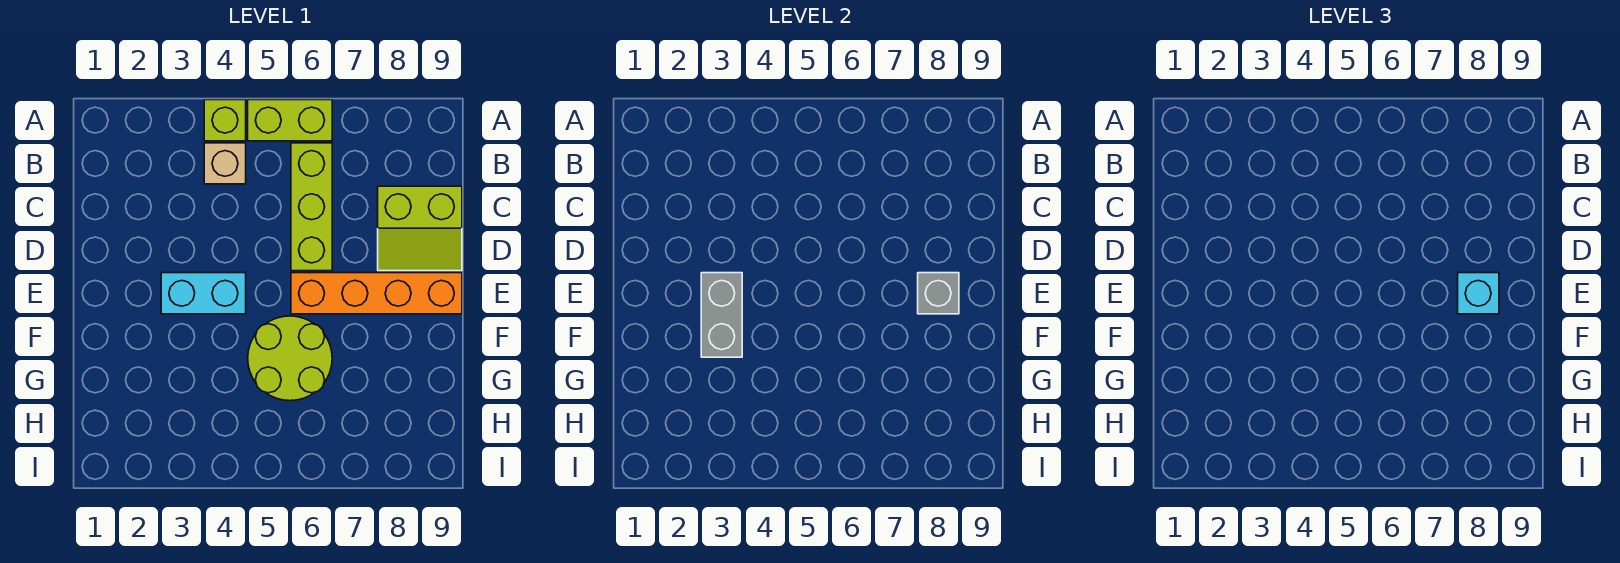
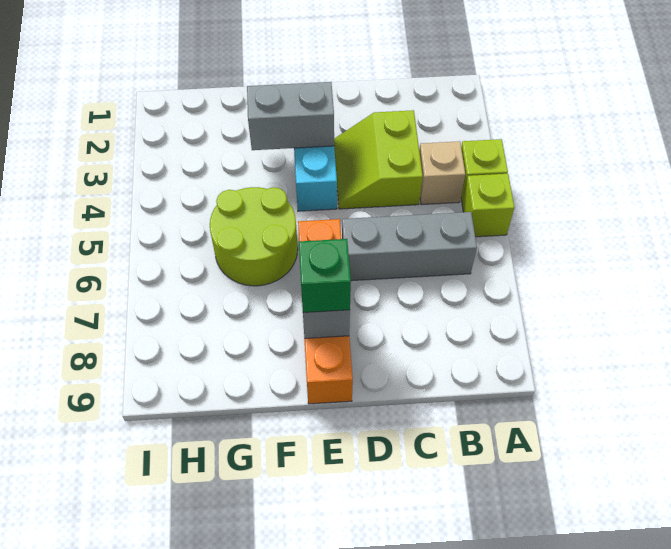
lime brick A5:A6 level 1 -> lime brick A5 level 1
lime brick B6:D6 level 1 -> grey brick B6:D6 level 1
lime slope C8:D9 level 1 top C -> lime slope C3:D4 level 1 top C
cyan brick E8 level 3 -> green brick E8 level 3

